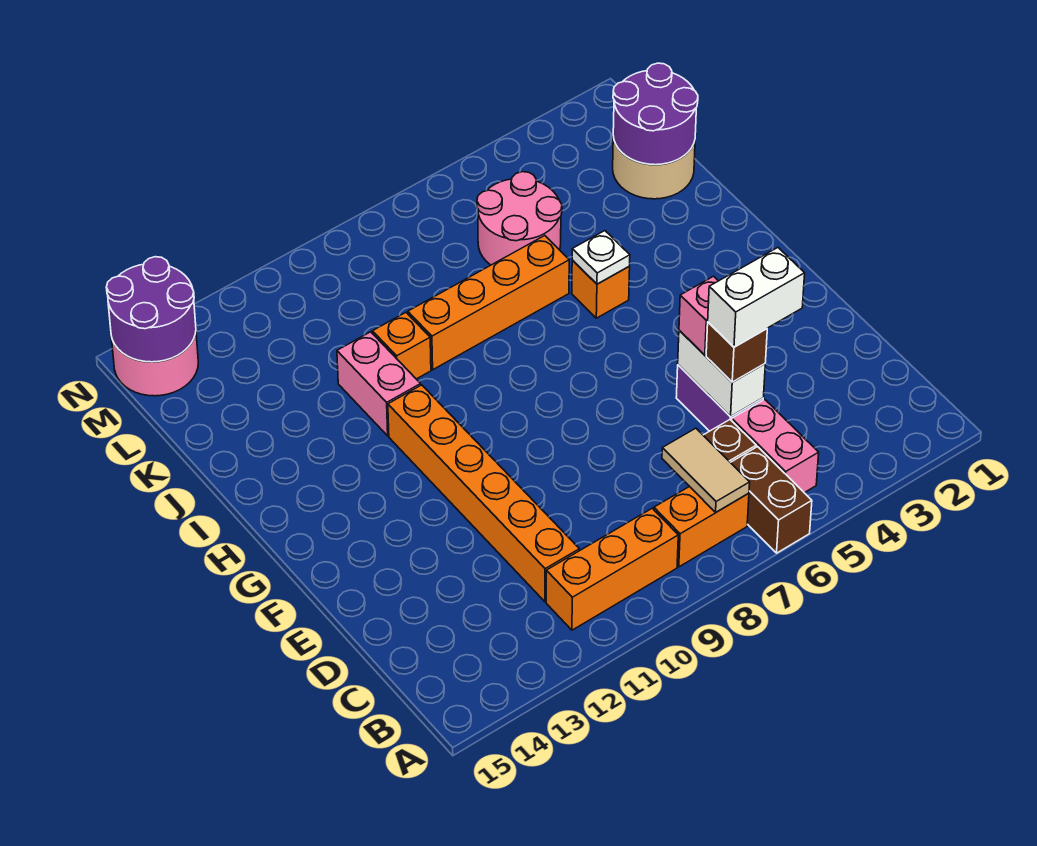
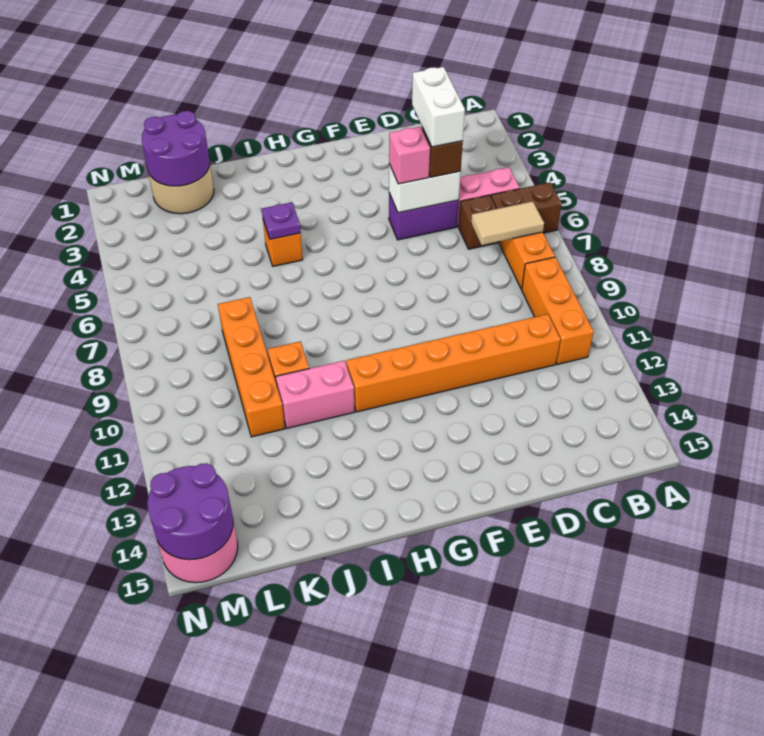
white plate I5 level 2 -> purple plate I5 level 2
orange brick J6:J9 level 1 -> orange brick K8:K11 level 1
pink round brick K5:L6 level 1 -> none

